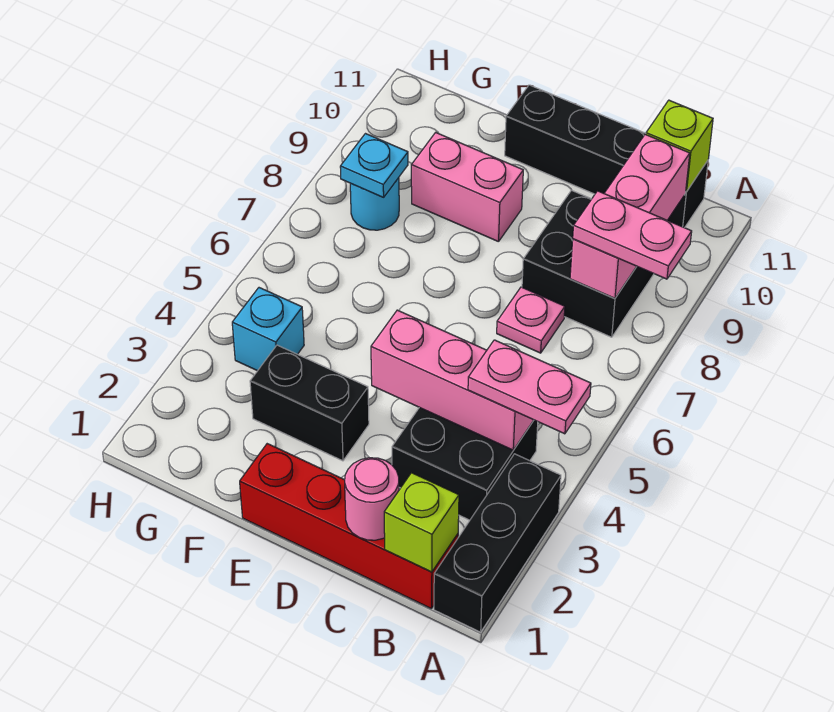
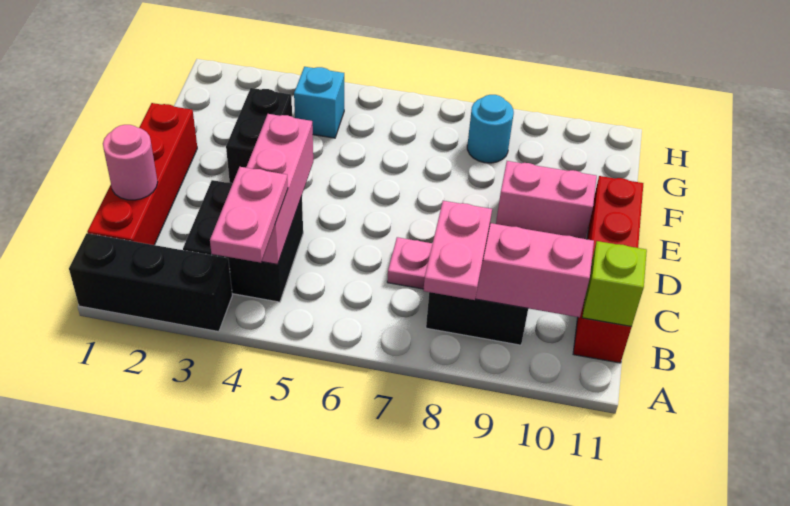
lime brick B1 level 2 -> none
black brick B11:E11 level 1 -> red brick B11:E11 level 1
pink brick E9:F9 level 1 -> pink brick E9:E10 level 1
cyan plate G8 level 2 -> none

